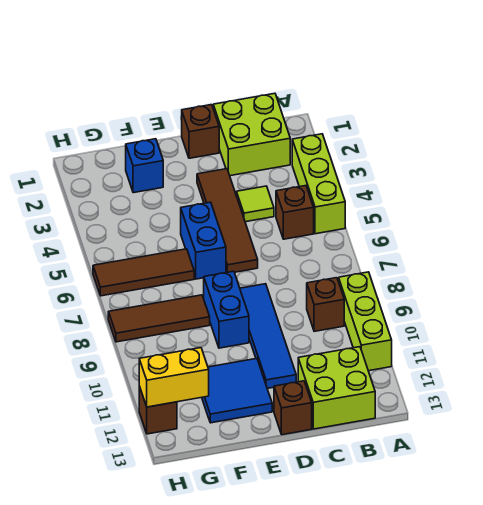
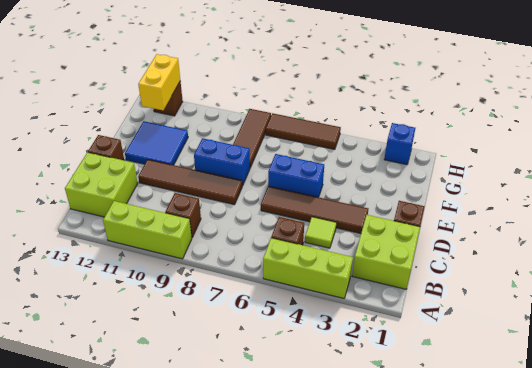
blue tile D8:D11 level 1 -> brown tile D8:D11 level 1
blue brick F2 level 1 -> blue brick H2 level 1
brown tile F6:H6 level 1 -> brown tile H5:H7 level 1

